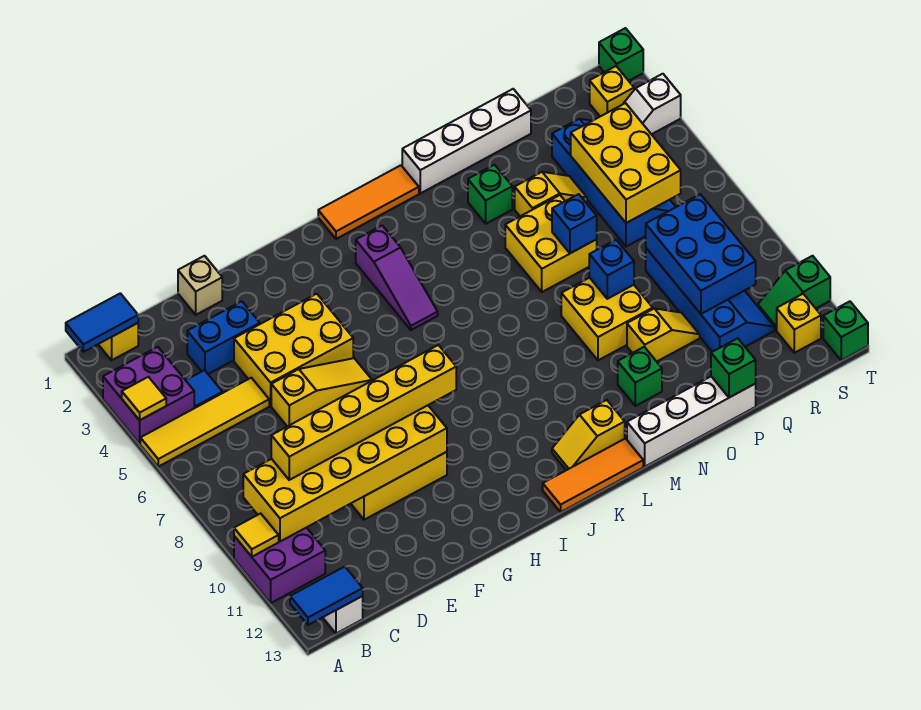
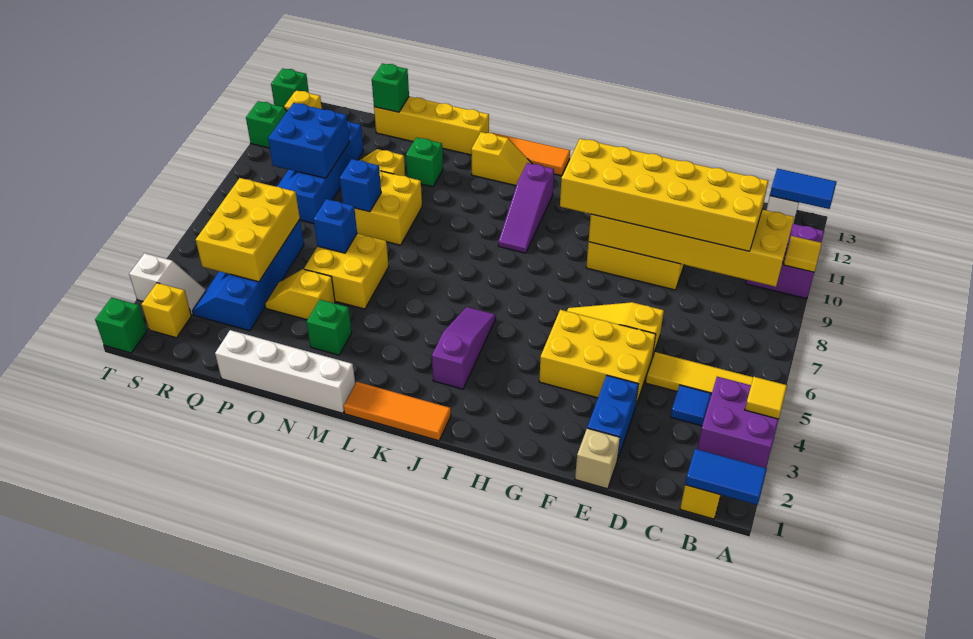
yellow brick C9:H9 level 3 -> yellow brick C9:H10 level 3
blue brick D3:E3 level 1 -> blue brick E2:E3 level 1
none -> purple slope J9:J11 level 1 top 11
white brick M13:P13 level 1 -> yellow brick M13:P13 level 1
blue brick Q8:R10 level 2 -> blue brick Q9:R10 level 2

